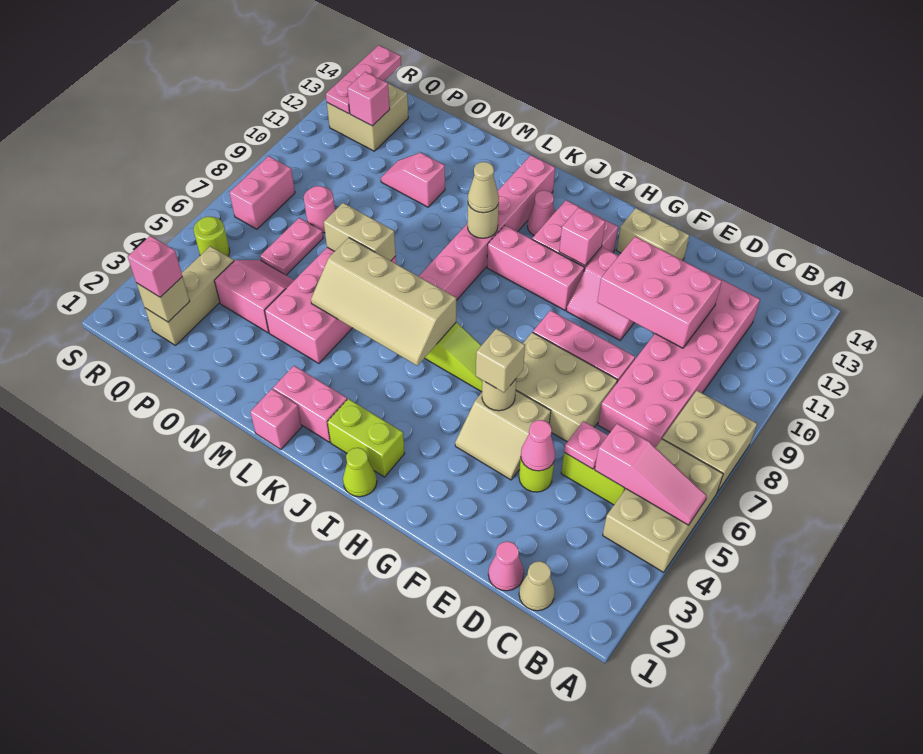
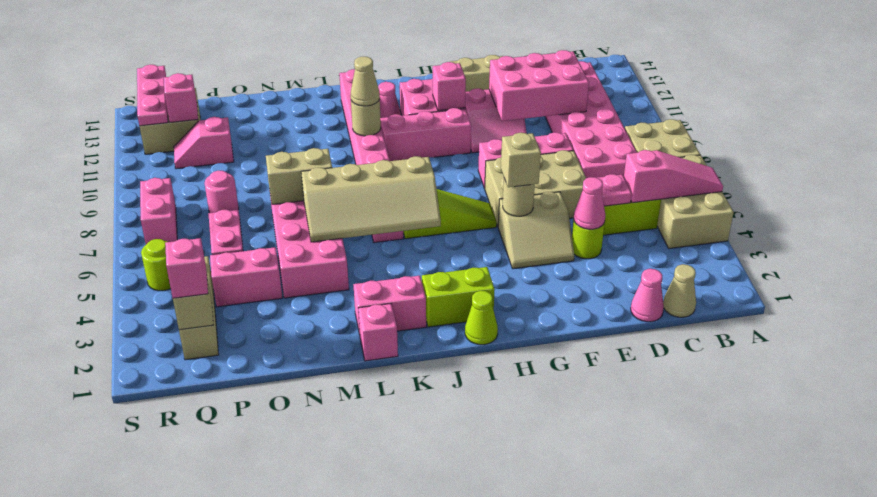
pink slope N11:O11 level 1 top N -> pink slope P11:Q11 level 1 top P

